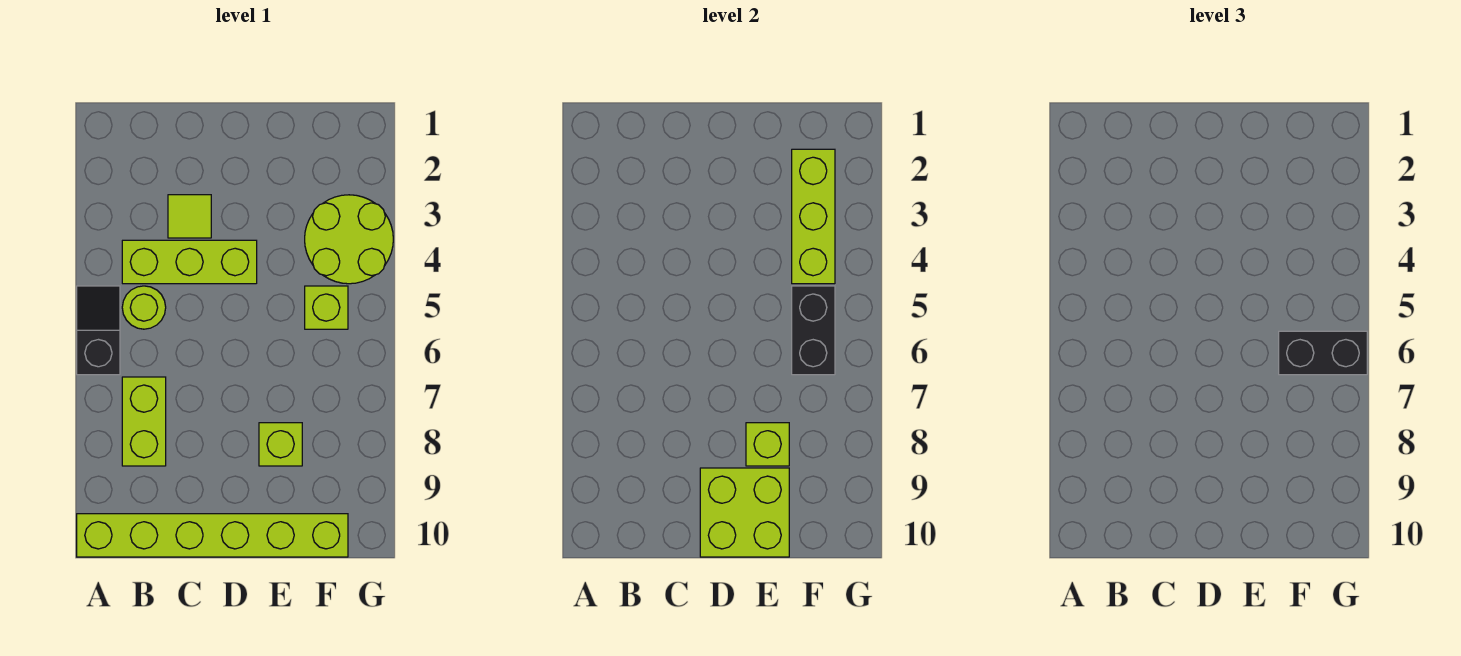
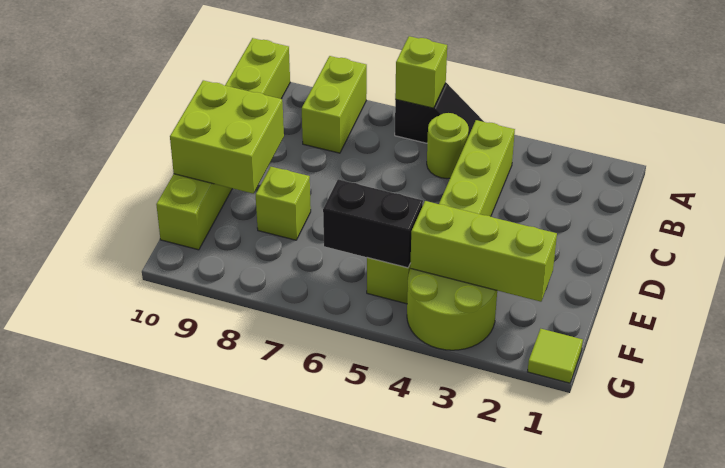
lime brick B7:B8 level 1 -> lime brick A8:B8 level 1
lime tile C3 level 1 -> lime tile G1 level 1
lime brick E8 level 2 -> lime brick A6 level 2
black brick F6:G6 level 3 -> none

